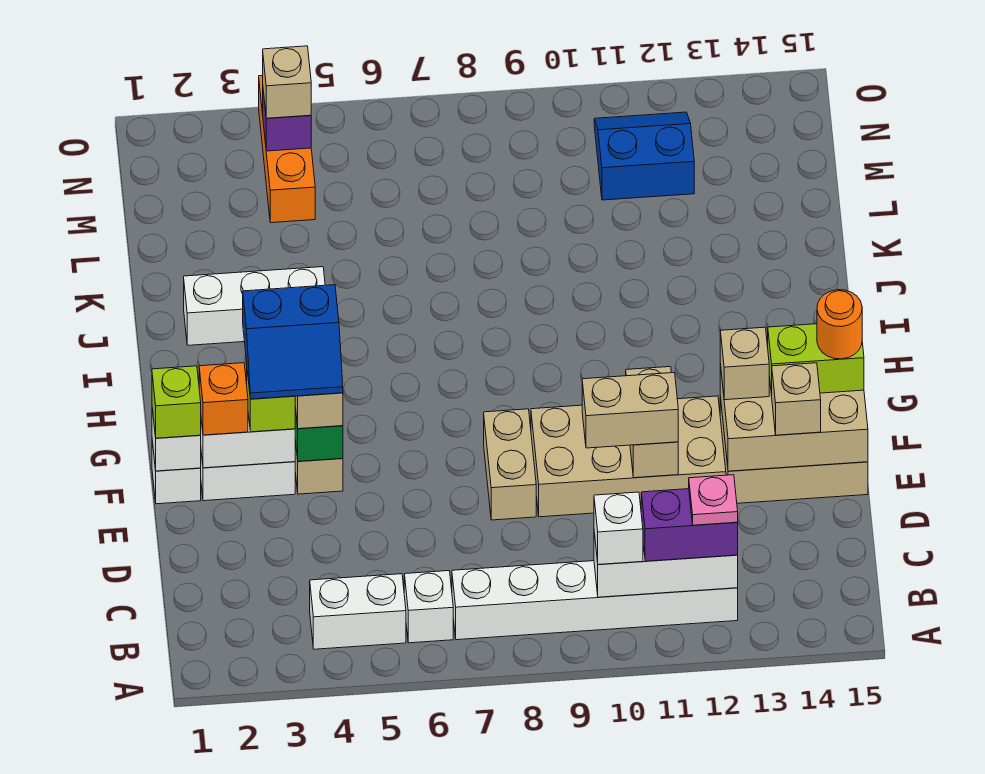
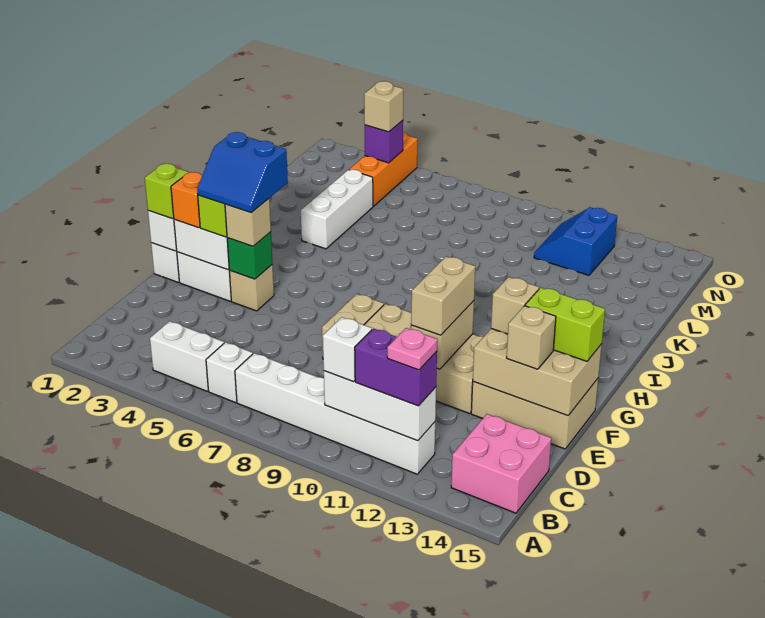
none -> pink brick B14:C15 level 1
tan brick E10:E11 level 3 -> tan brick E11:F11 level 3
orange round brick F15 level 4 -> none
white brick J2:J4 level 1 -> white brick J4:L4 level 1
blue slope M11:N12 level 1 top M -> blue slope M11:N12 level 1 top 12

